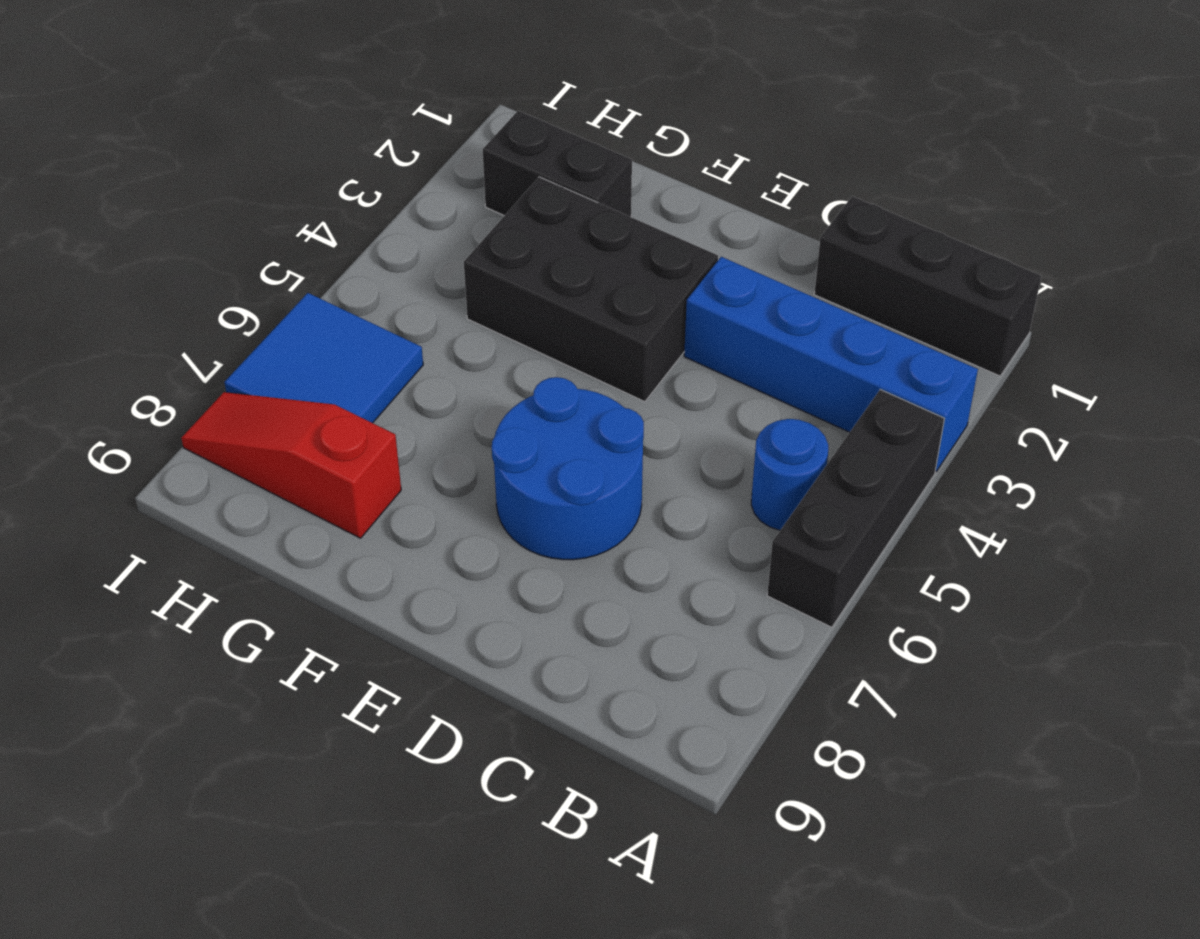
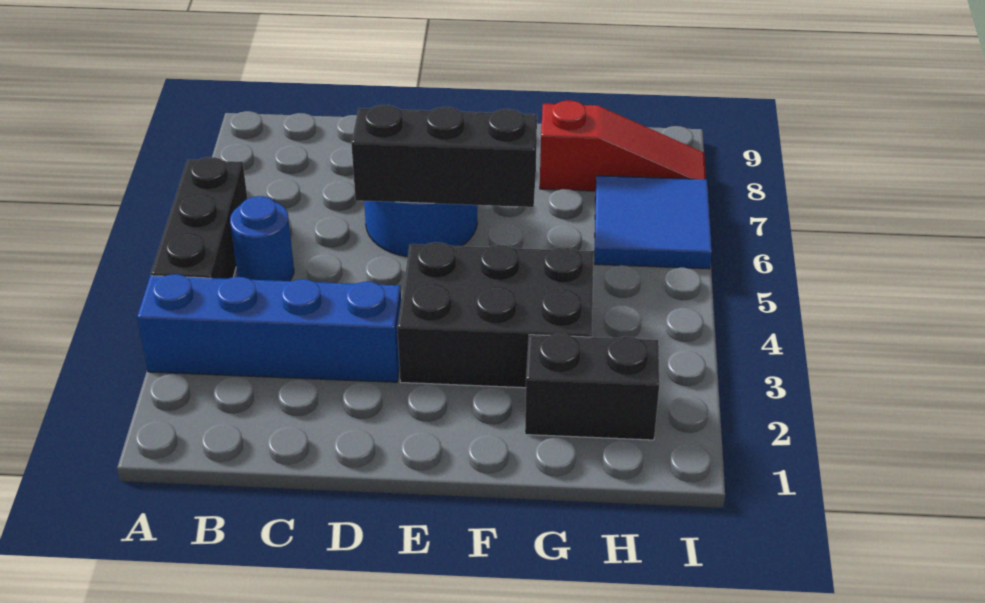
black brick A1:C1 level 1 -> black brick D6:F6 level 2

